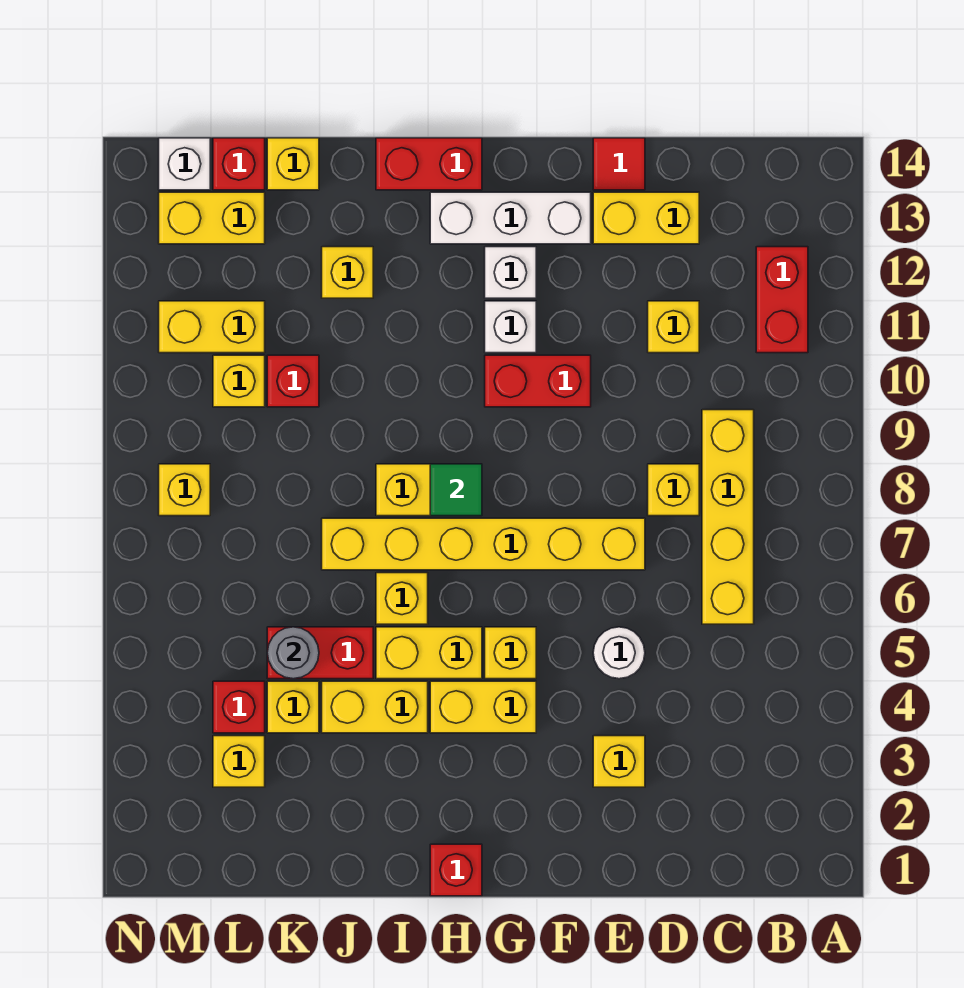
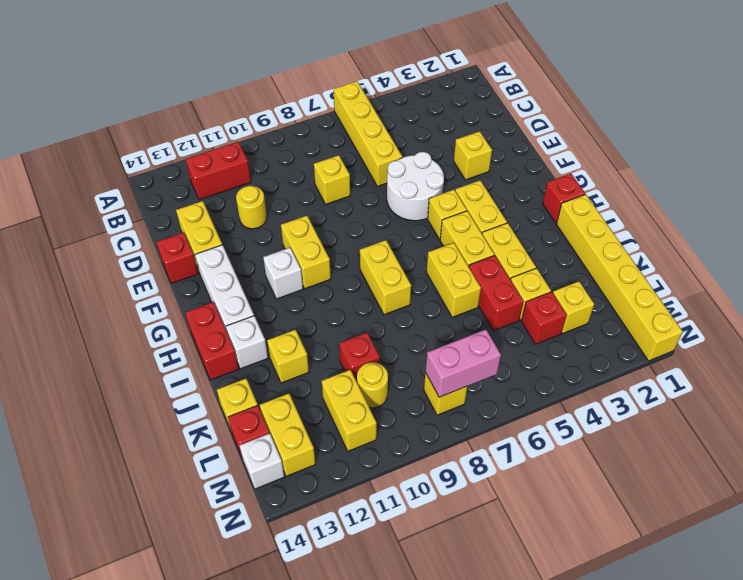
yellow brick C6:C9 level 1 -> yellow brick A6:D6 level 1
yellow brick D11 level 1 -> yellow round brick D11 level 1
white round brick E5 level 1 -> white round brick E5:F6 level 1
yellow brick E7:J7 level 1 -> yellow brick I1:N1 level 1
red tile E14 level 1 -> red brick E14 level 1
red brick F10:G10 level 1 -> yellow brick F10:G10 level 1
white brick G12 level 1 -> white brick I13 level 1
green tile H8 level 2 -> none
yellow brick I6 level 1 -> yellow brick I6:J6 level 1
grey round brick K5 level 2 -> none
yellow brick L10 level 1 -> yellow round brick L10 level 1
none -> pink brick M7:M8 level 2

